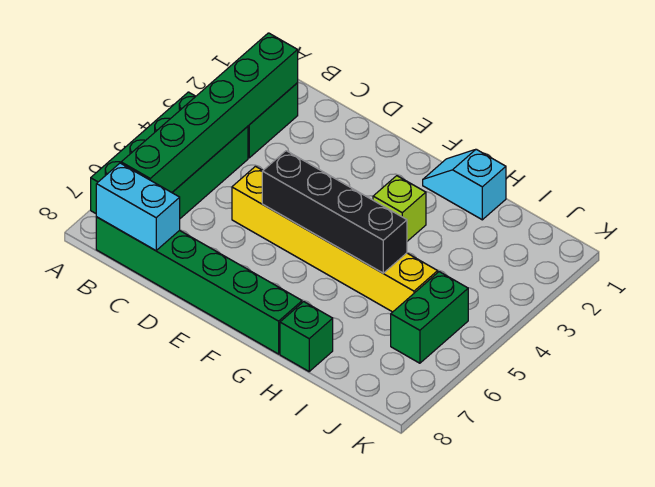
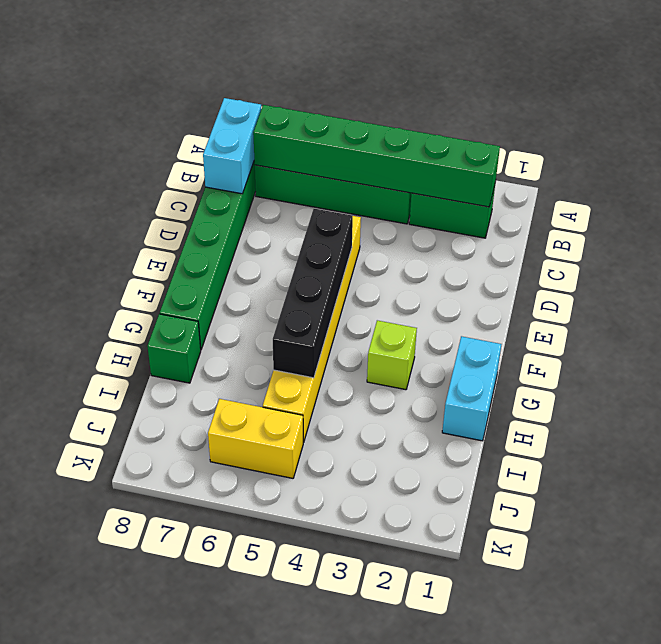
cyan slope G1:H1 level 1 top H -> cyan brick G1:H1 level 1
green brick J5:J6 level 1 -> yellow brick J5:J6 level 1

